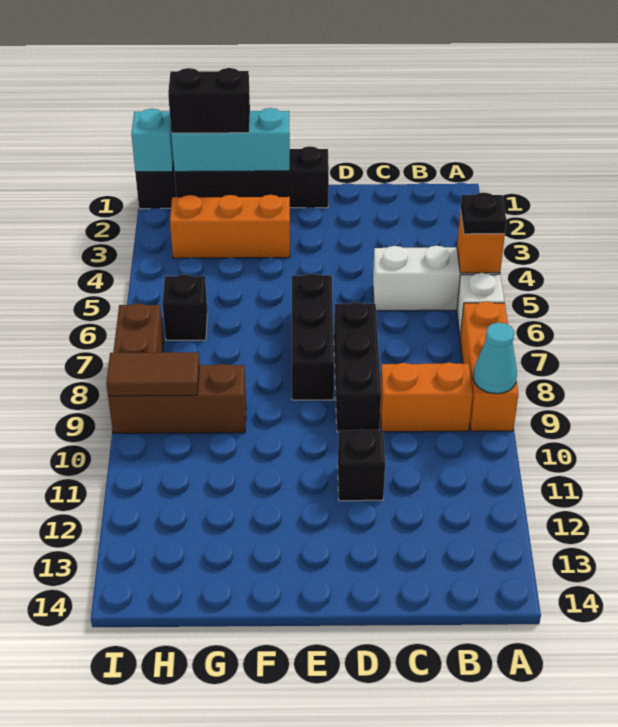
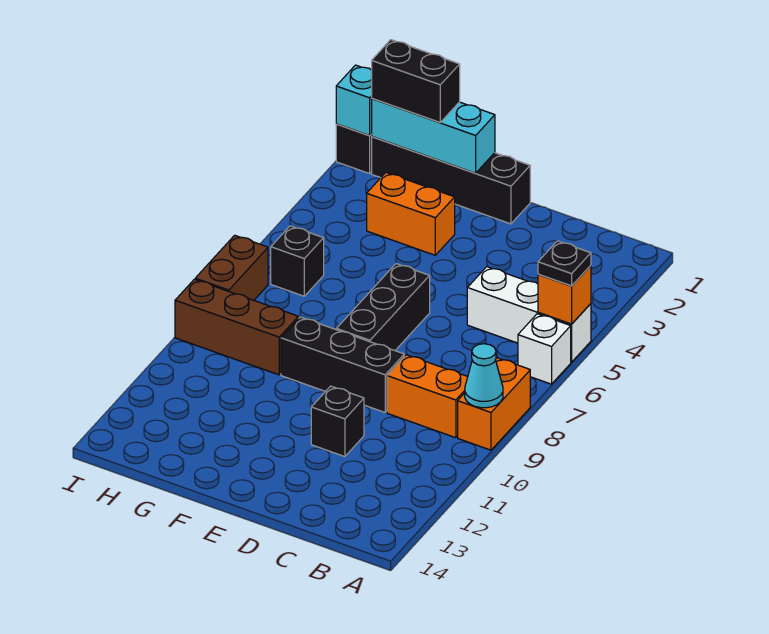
orange brick A7:A9 level 1 -> orange brick A8:A9 level 1
black brick D7:D9 level 1 -> black brick D9:F9 level 1
orange brick F3:H3 level 1 -> orange brick F3:G3 level 1
brown tile H9:I9 level 2 -> none

